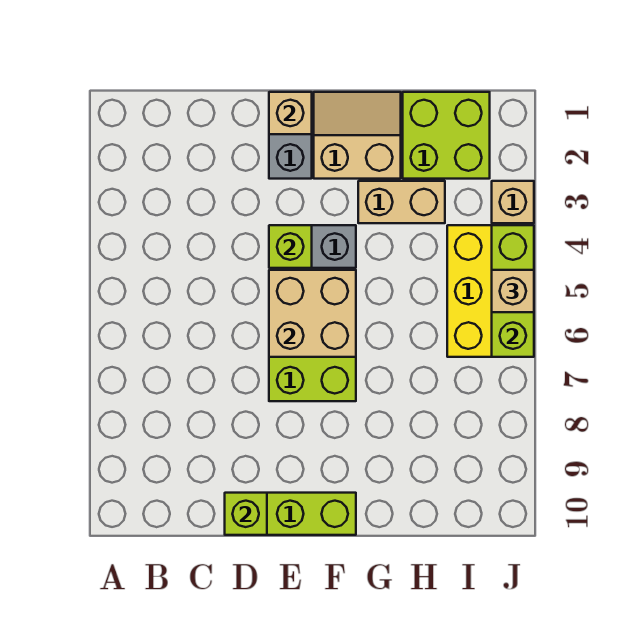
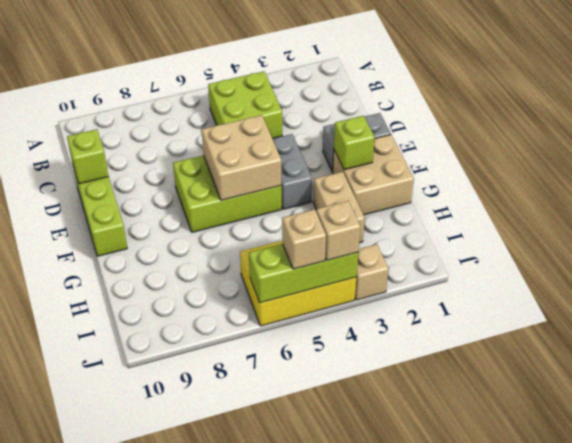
tan brick E1 level 2 -> tan brick J4 level 3
lime brick E4 level 2 -> lime brick F2 level 2
tan slope F1:G2 level 1 top 2 -> tan brick F1:G2 level 1
lime brick H1:I2 level 1 -> lime brick B4:C5 level 1

